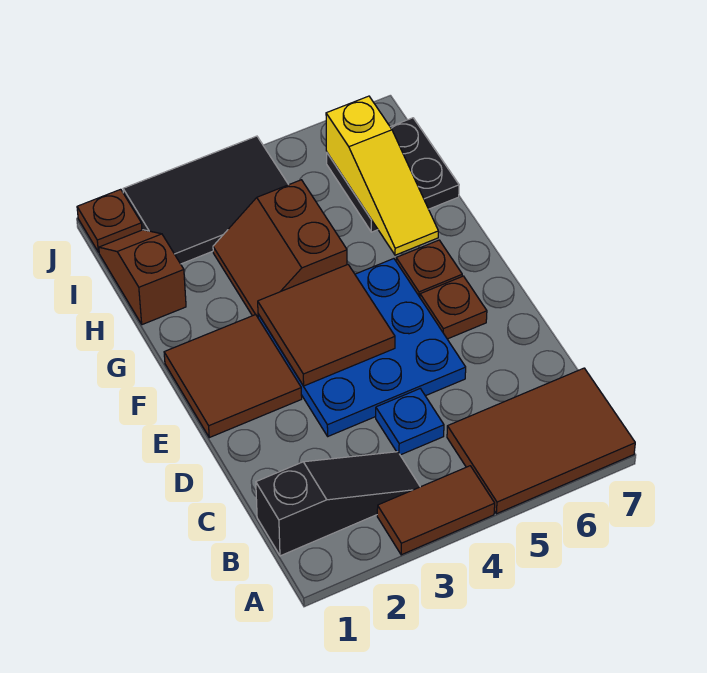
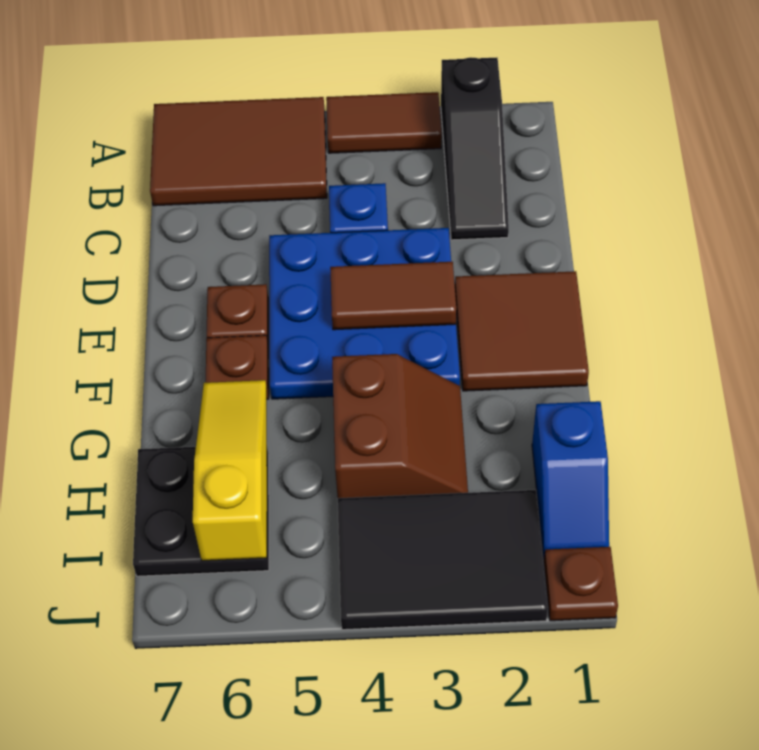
black slope B1:B3 level 1 top 1 -> black slope A2:C2 level 1 top A
brown tile E3:F4 level 2 -> brown tile E3:E4 level 2
brown slope H1:I1 level 1 top H -> blue slope H1:I1 level 1 top H

